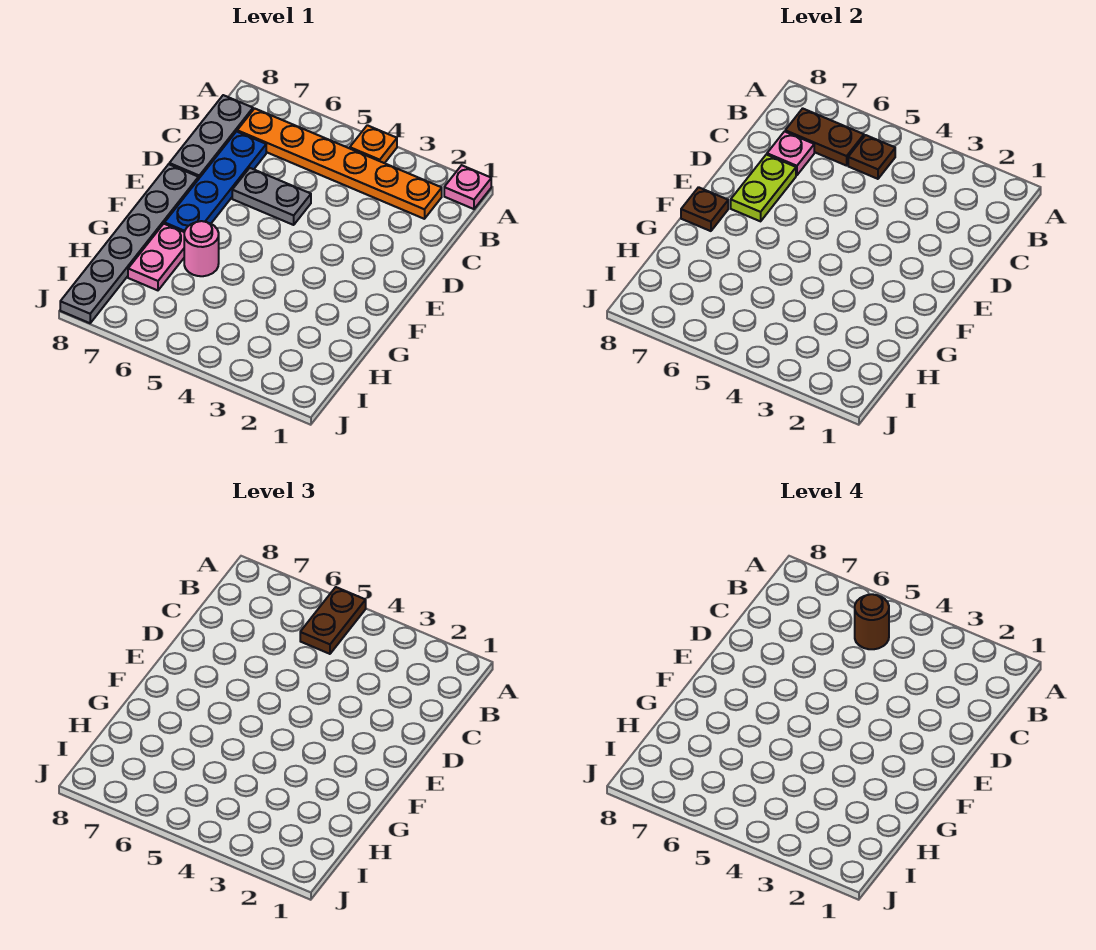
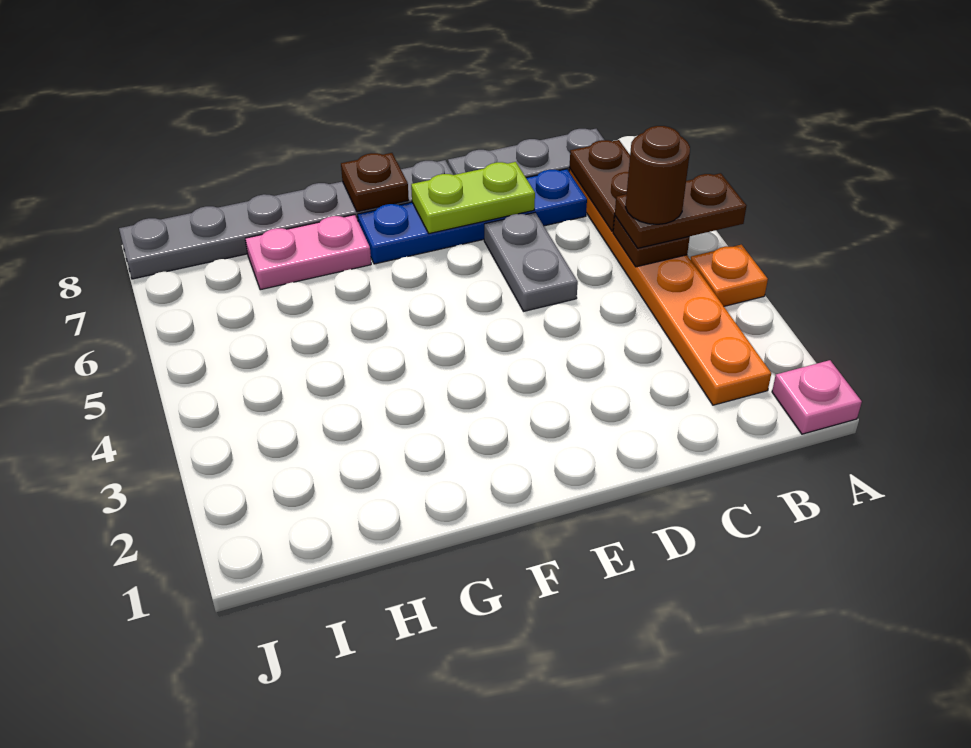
pink plate C7 level 2 -> none
pink round brick G6 level 1 -> none

